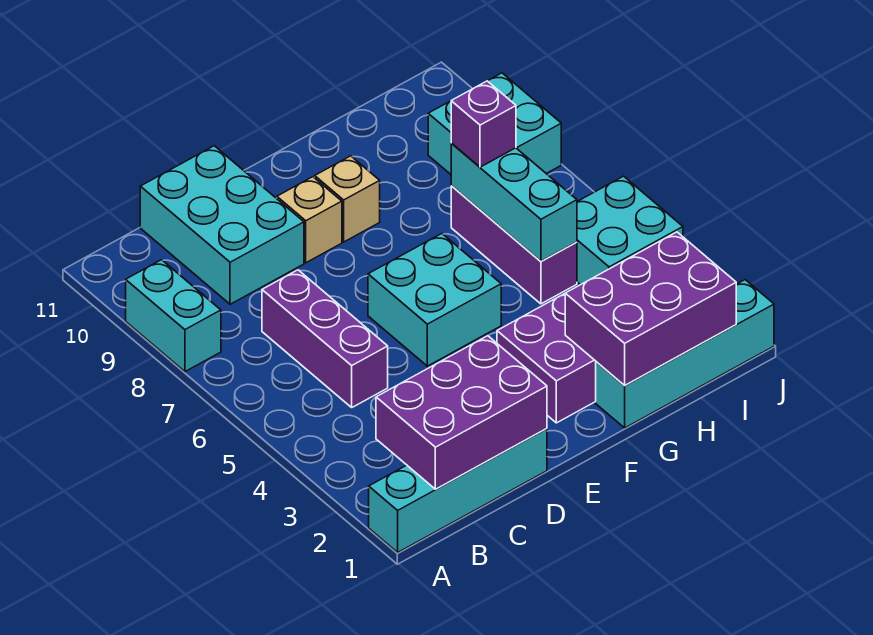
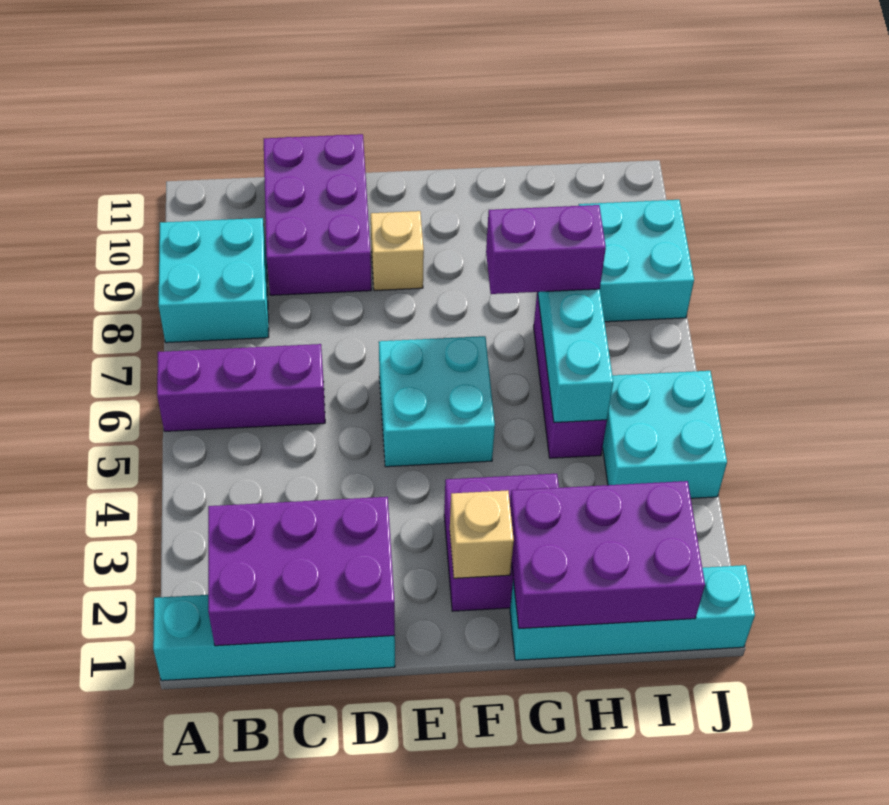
cyan brick A8:A9 level 1 -> cyan brick A8:B9 level 1
purple brick C5:C7 level 1 -> purple brick A6:C6 level 1
cyan brick C9:D11 level 1 -> purple brick C9:D11 level 1
tan brick F9 level 1 -> tan brick F2 level 2
purple brick H7 level 3 -> purple brick G7:H7 level 3

